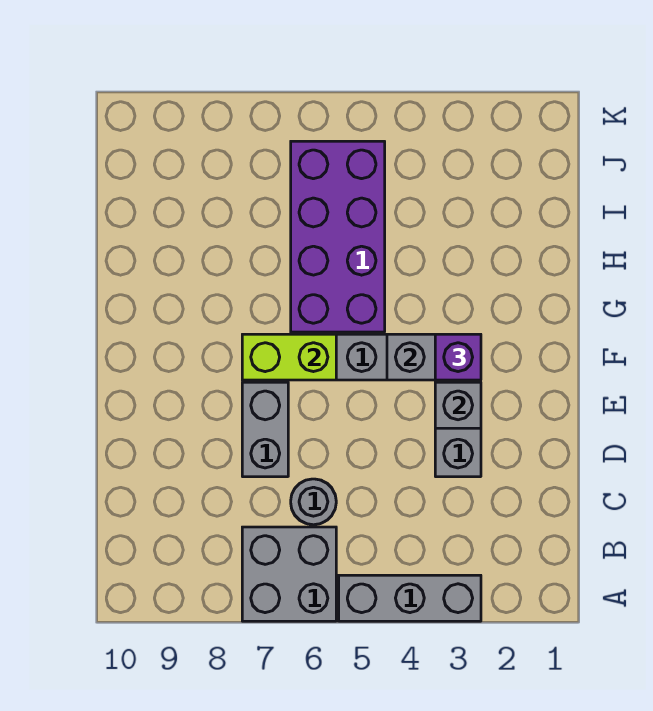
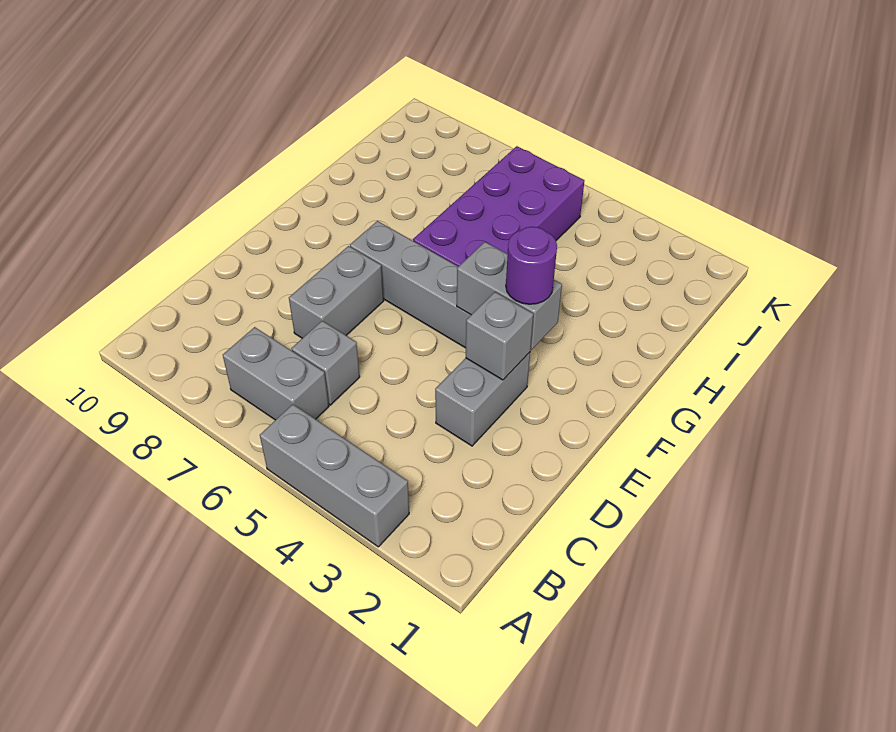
grey brick A6:B7 level 1 -> grey brick B6:B7 level 1
grey round brick C6 level 1 -> grey brick C6 level 1
purple brick F3 level 3 -> purple round brick F3 level 3
lime brick F6:F7 level 2 -> none

